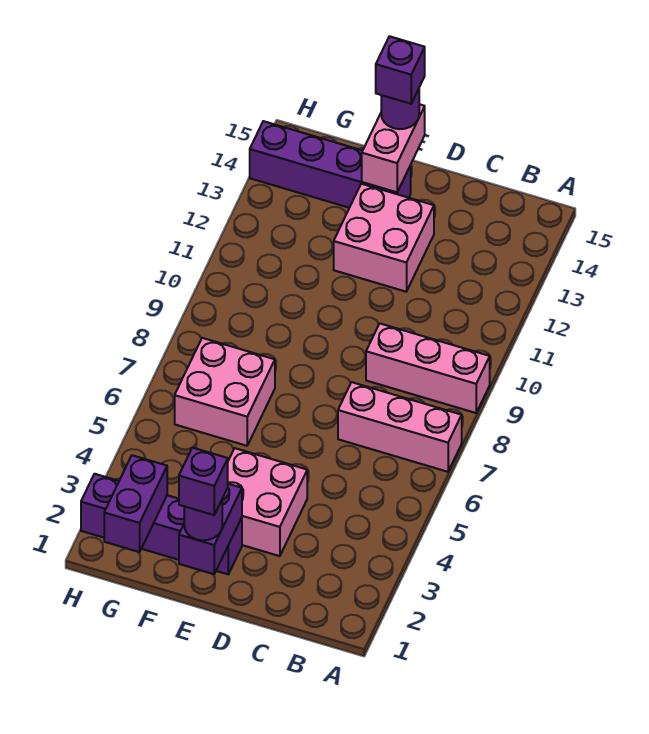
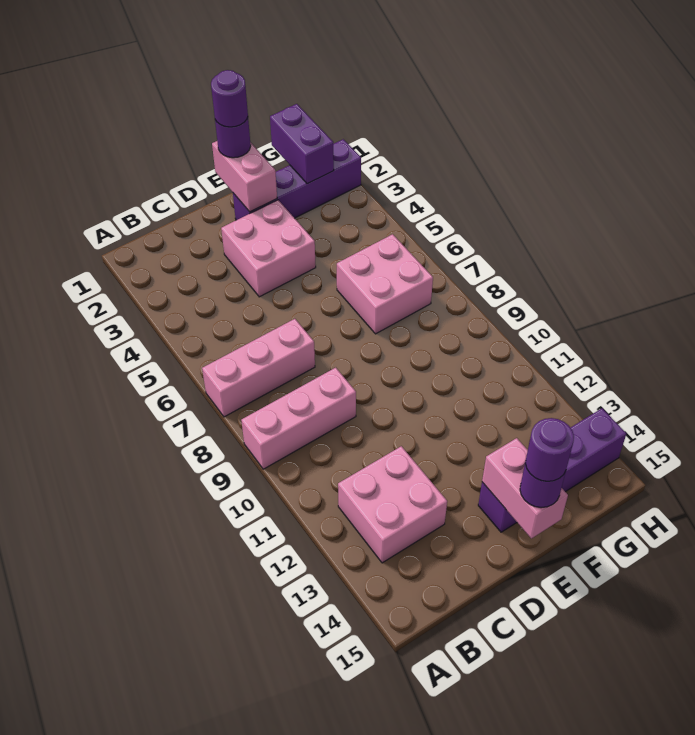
pink brick D12:E13 level 1 -> pink brick B12:C13 level 1
purple brick E1:E2 level 2 -> pink brick E1:E2 level 2
purple brick E1 level 4 -> purple round brick E1 level 4
purple brick E15 level 4 -> purple round brick E15 level 4

